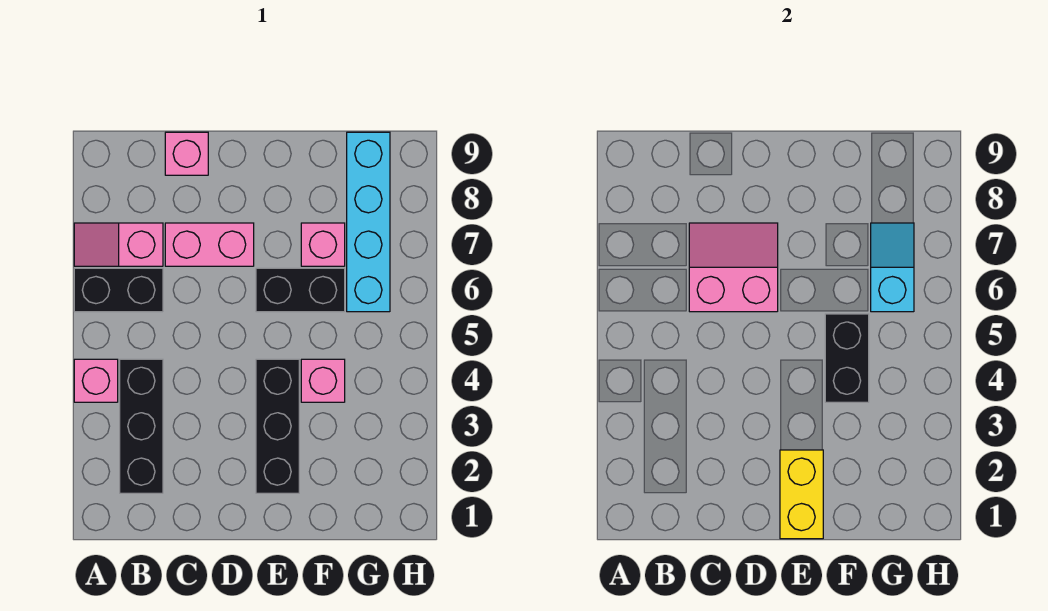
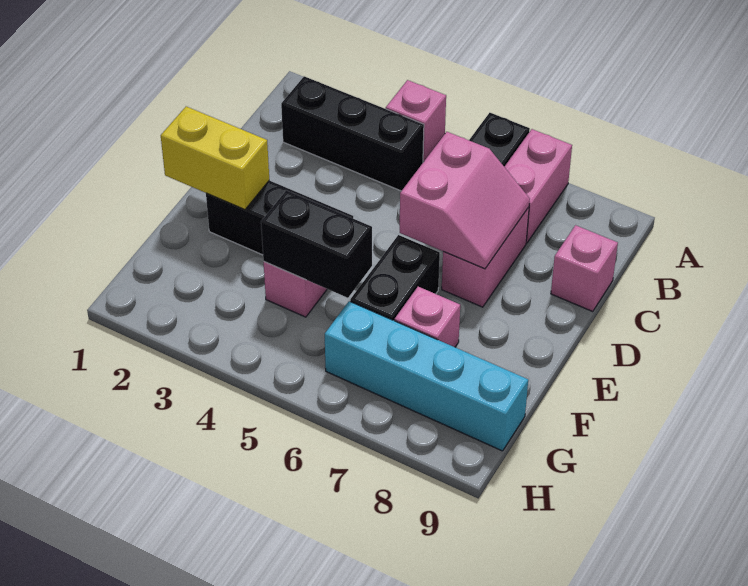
pink slope A7:B7 level 1 top B -> pink brick A7:B7 level 1
cyan slope G6:G7 level 2 top 6 -> none

